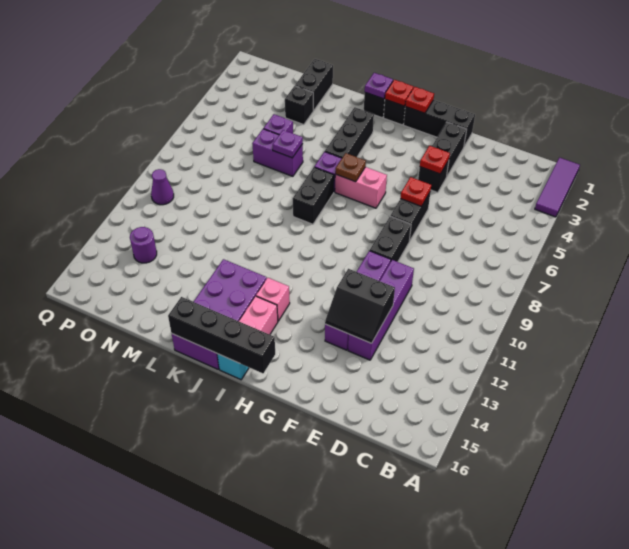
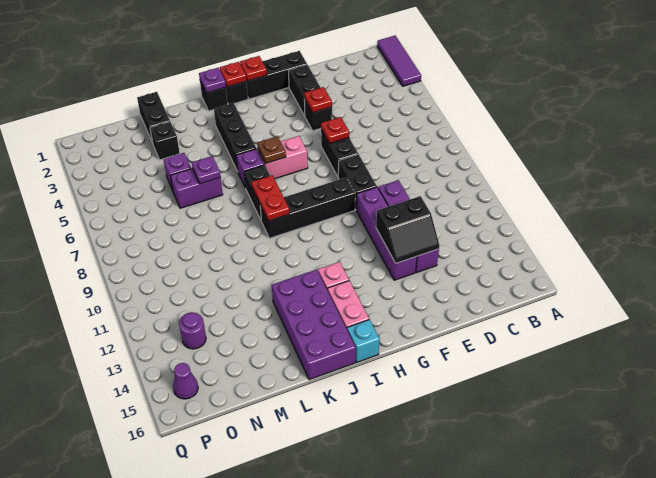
black brick H16:K16 level 2 -> black brick G9:J9 level 1
none -> red plate J8:J9 level 2
purple cone P10 level 1 -> purple cone P15 level 1

